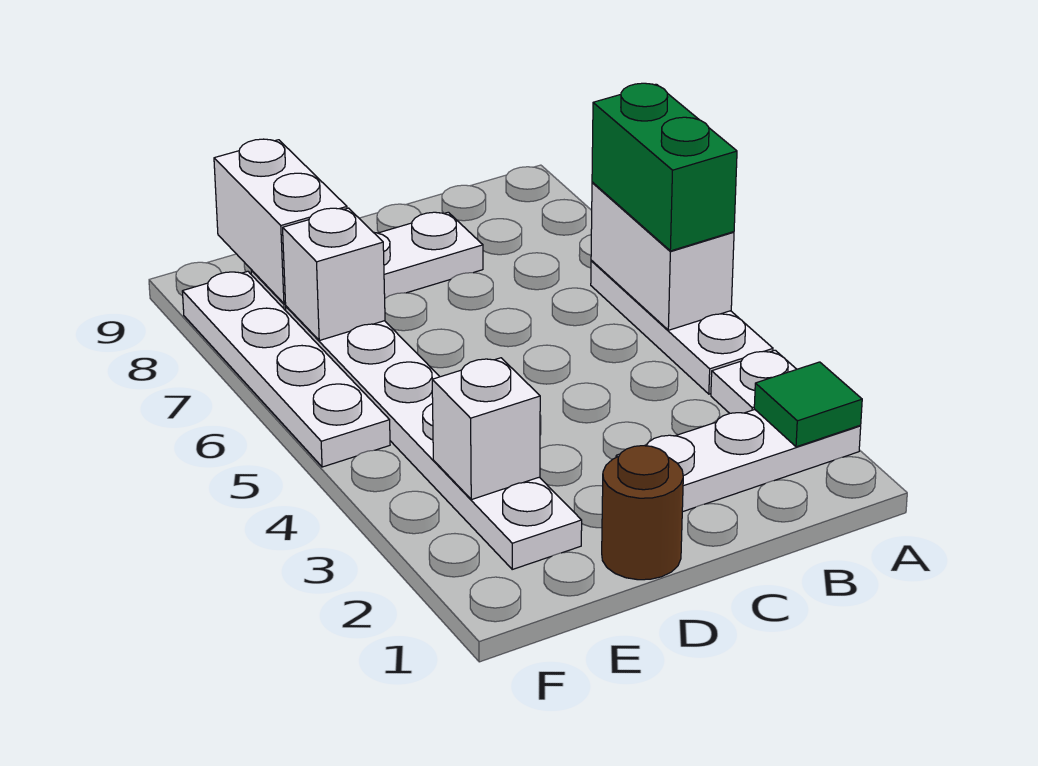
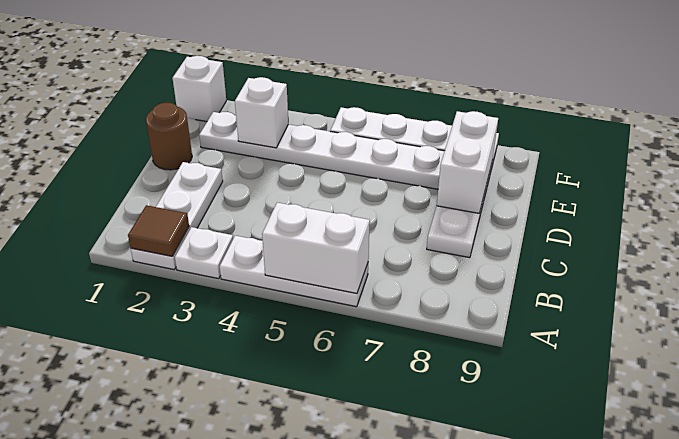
green tile A2 level 2 -> brown tile A2 level 2
green brick A5:A6 level 3 -> none
white brick E7 level 2 -> white brick F1 level 1
white brick E8:E9 level 2 -> white brick D8:E8 level 2

